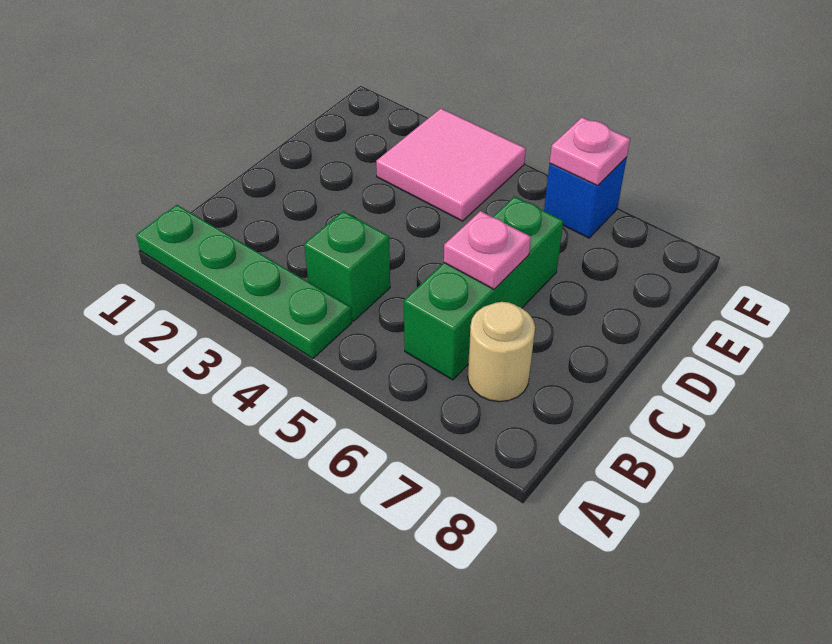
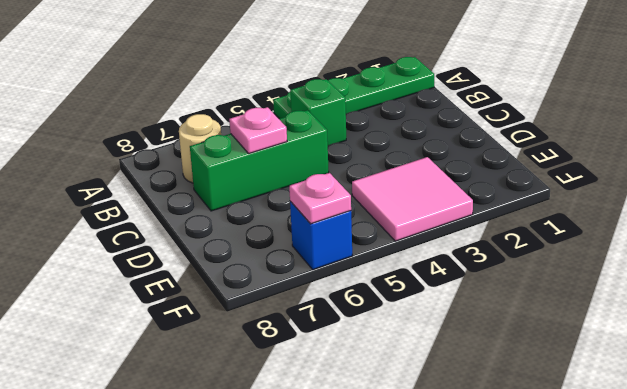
green brick B6:D6 level 1 -> green brick C5:C7 level 1

